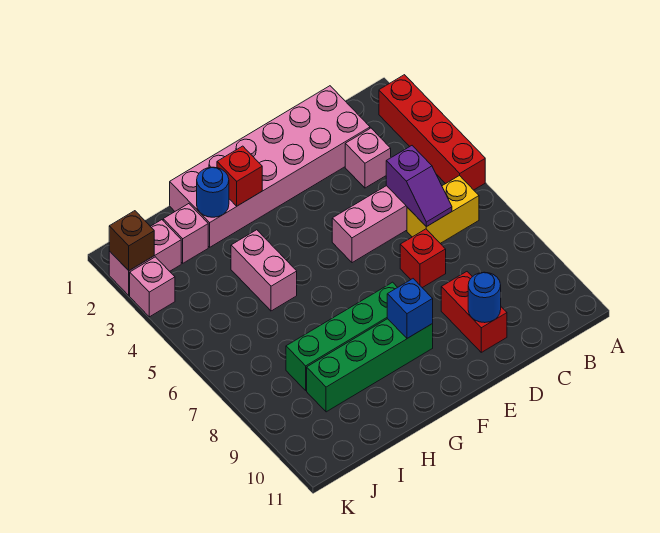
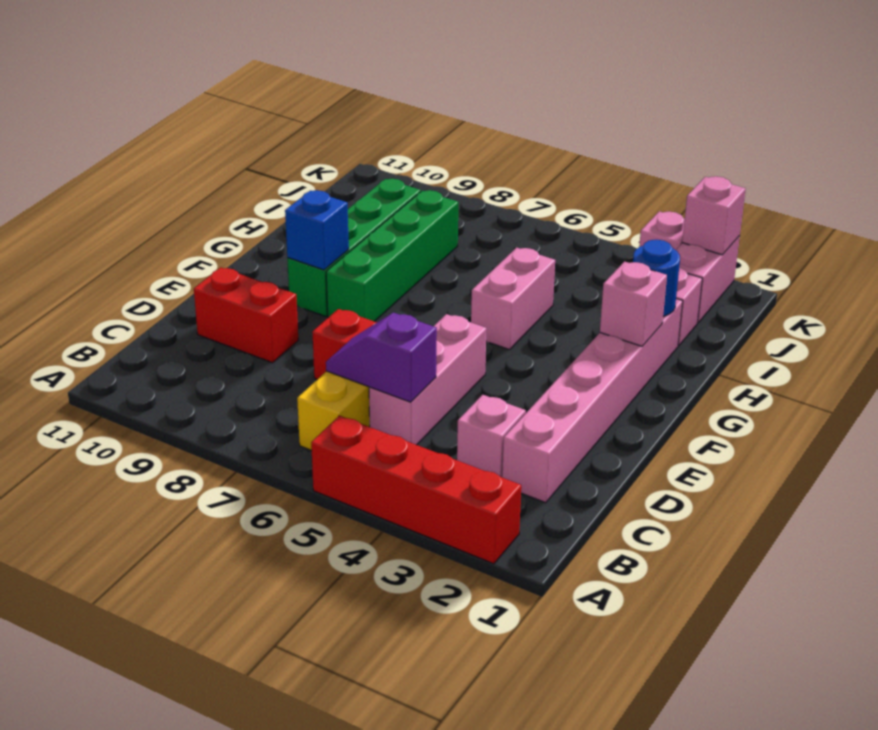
pink brick C1:H2 level 1 -> pink brick C2:H2 level 1
blue round brick D10 level 2 -> none
red brick G2 level 2 -> pink brick G2 level 2
pink brick H4:H5 level 1 -> pink brick G5:H5 level 1
brown brick K2 level 2 -> pink brick K2 level 2

